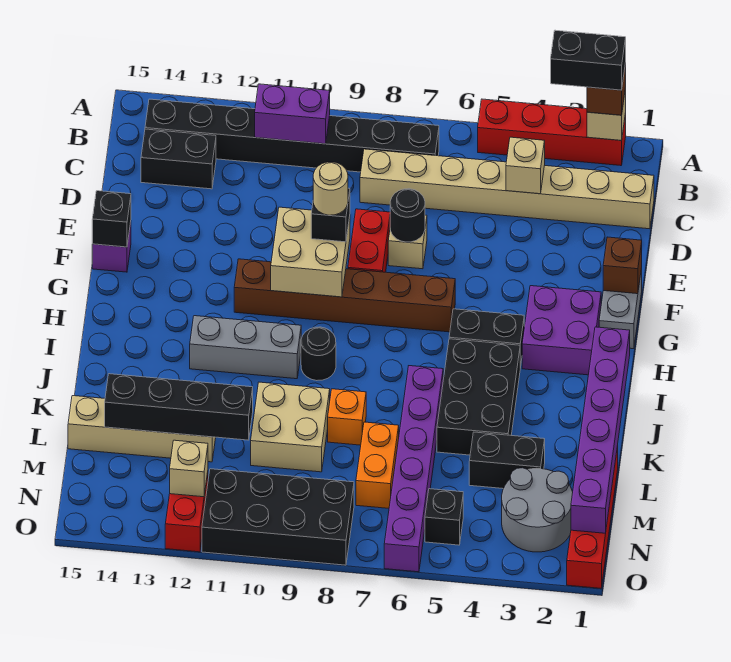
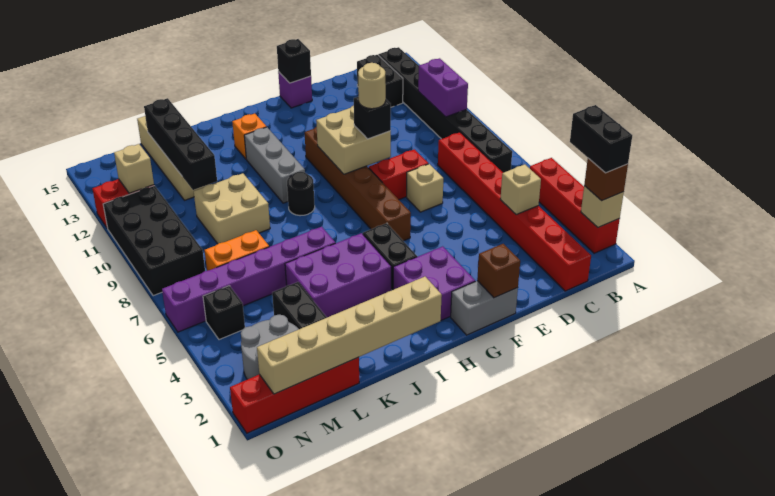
tan brick C1:C8 level 1 -> red brick C1:C8 level 1
black round brick E7 level 2 -> none
purple brick I1:N1 level 2 -> tan brick I1:N1 level 2
black brick I4:K5 level 1 -> purple brick I4:K5 level 1
orange brick K8 level 1 -> orange brick I13 level 1

